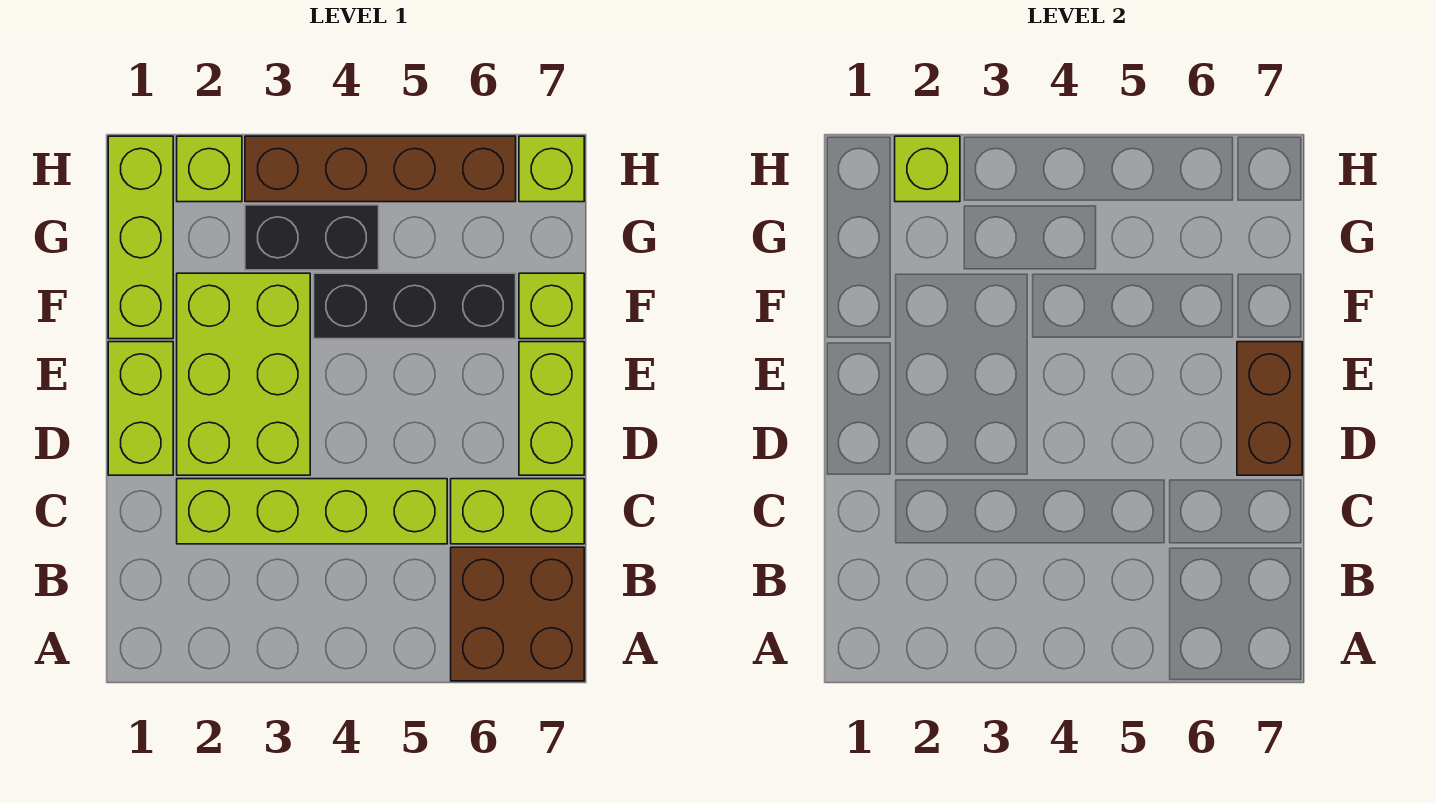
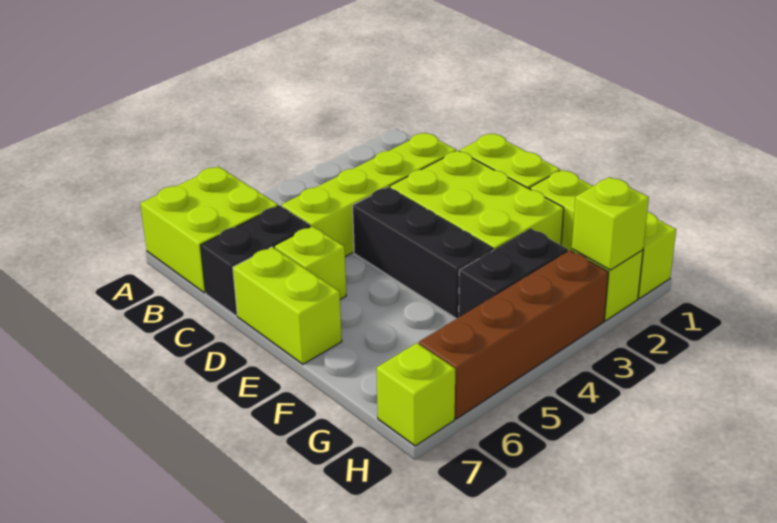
brown brick A6:B7 level 1 -> lime brick A6:B7 level 1
lime brick C6:C7 level 1 -> black brick C6:C7 level 1
brown brick D7:E7 level 2 -> none
black brick F4:F6 level 1 -> black brick D4:F4 level 1
lime brick F7 level 1 -> lime brick D6 level 1

